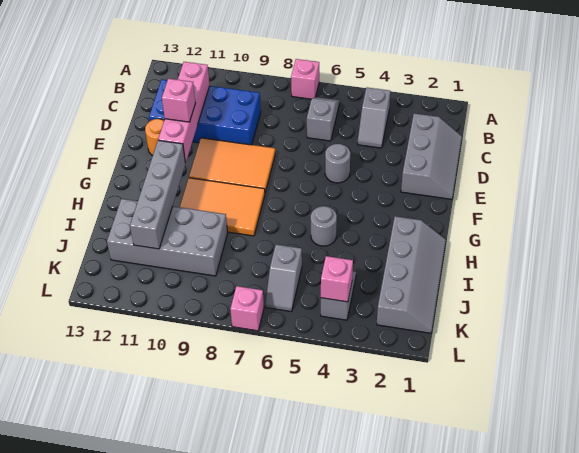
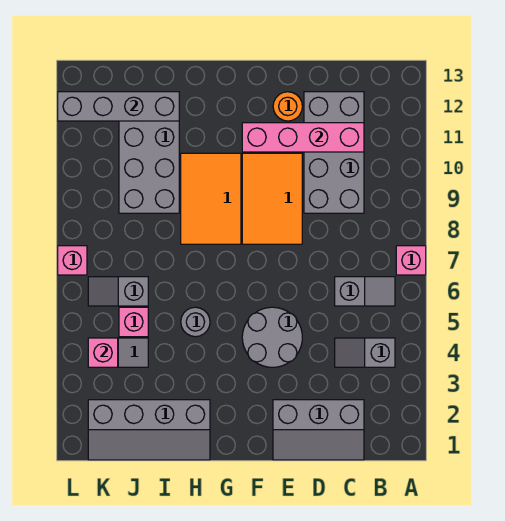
blue brick C9:D12 level 1 -> grey brick C9:D12 level 1
grey round brick E5 level 1 -> grey round brick E4:F5 level 1
pink brick E11 level 3 -> pink brick J5 level 1
grey brick G11:J11 level 2 -> grey brick I12:L12 level 2

